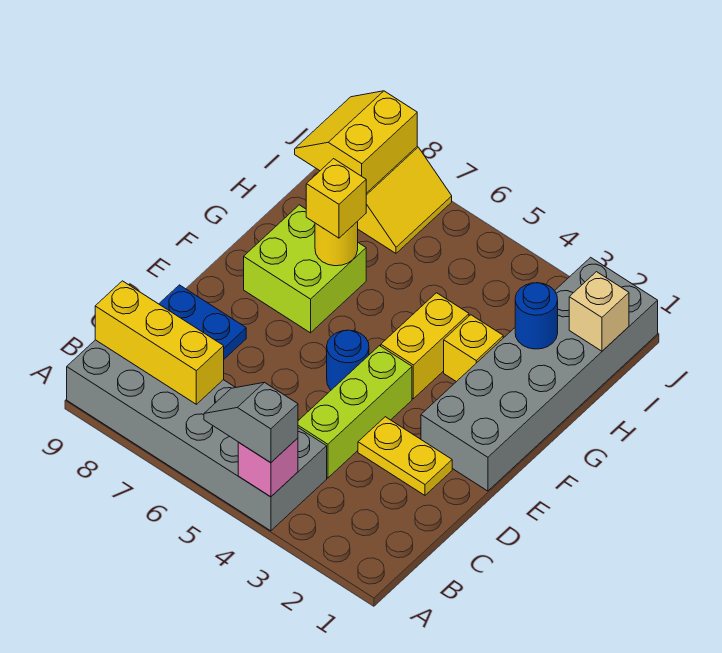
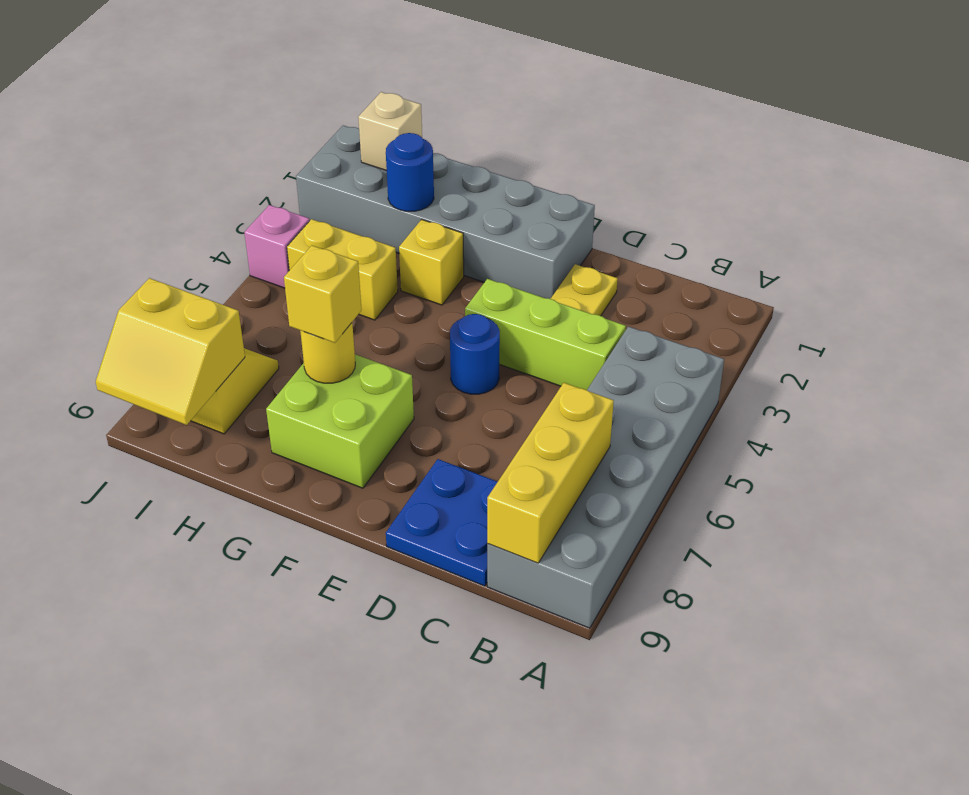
pink brick A4 level 2 -> pink brick J4 level 1
grey slope A4:A5 level 3 top 4 -> none
yellow brick F4:G4 level 1 -> yellow brick H4:I4 level 1

